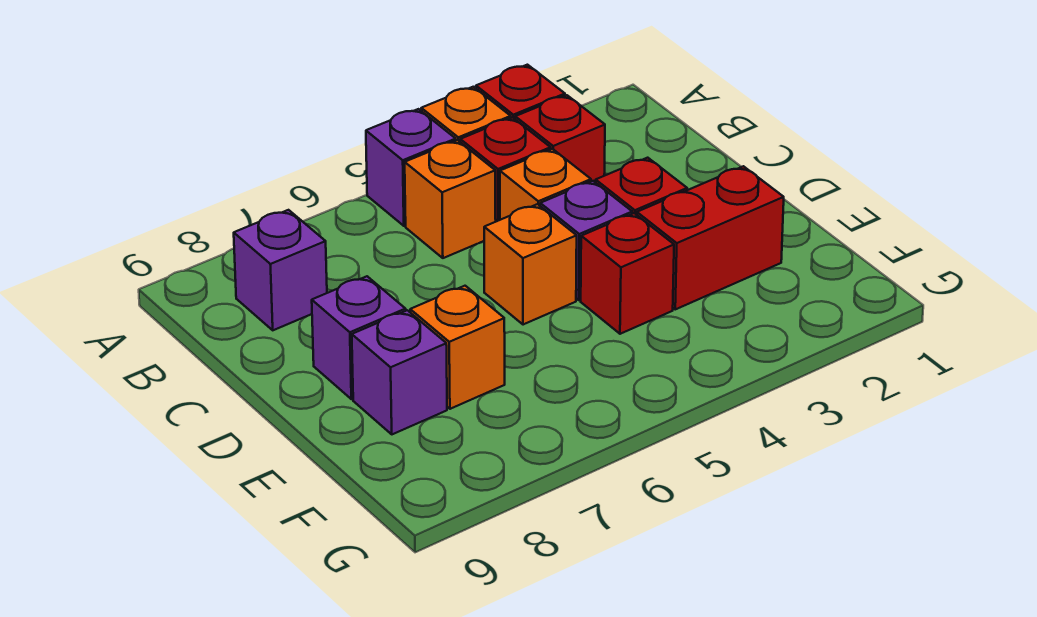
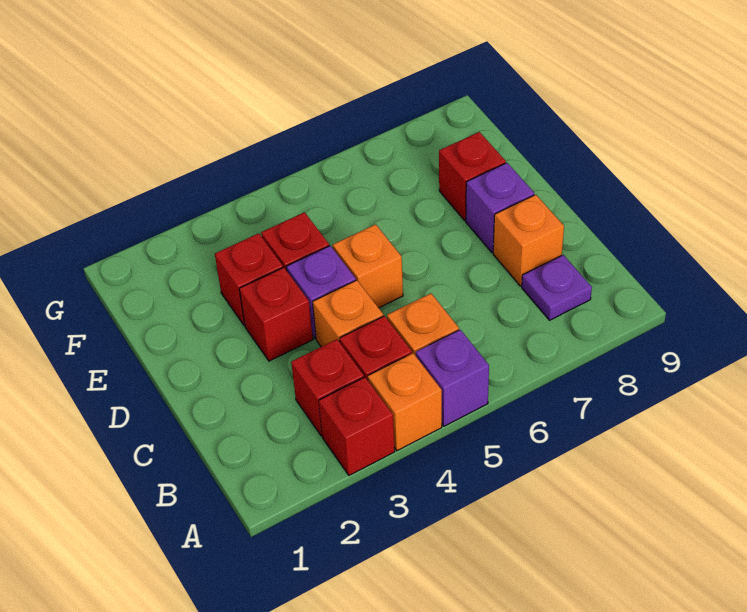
purple brick B8 level 1 -> purple plate B8 level 1
red brick E2:E3 level 1 -> red brick E3 level 1
orange brick E7 level 1 -> orange brick C8 level 1
purple brick E8 level 1 -> red brick E8 level 1

